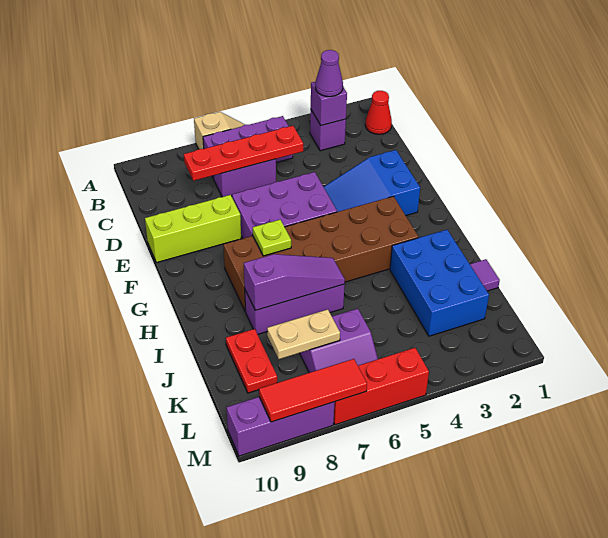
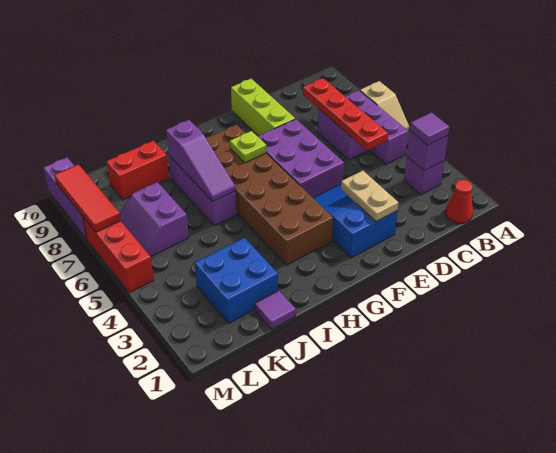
purple cone B3 level 3 -> purple tile B3 level 3
blue brick I2:K3 level 1 -> blue brick J2:K3 level 1
red plate J9:K9 level 1 -> red brick J9:K9 level 1
tan plate K7:K8 level 2 -> tan plate E2:E3 level 2

